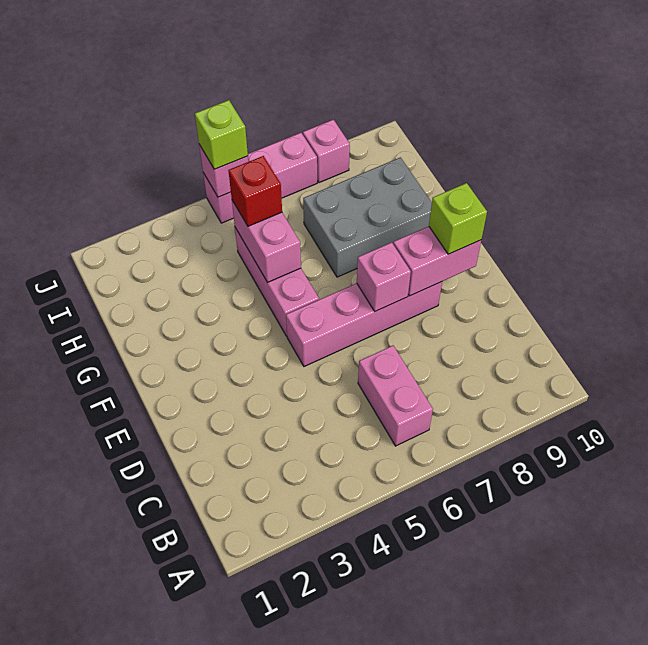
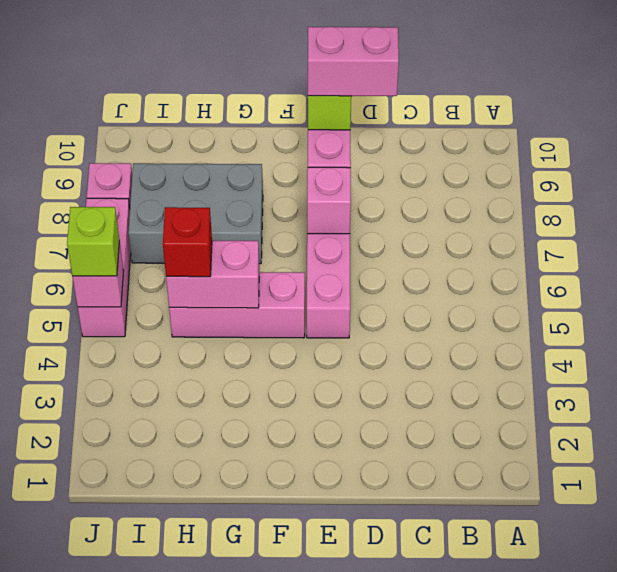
pink brick B6:C6 level 1 -> pink brick D9:E9 level 4
grey brick G7:H9 level 1 -> grey brick G7:I8 level 1

